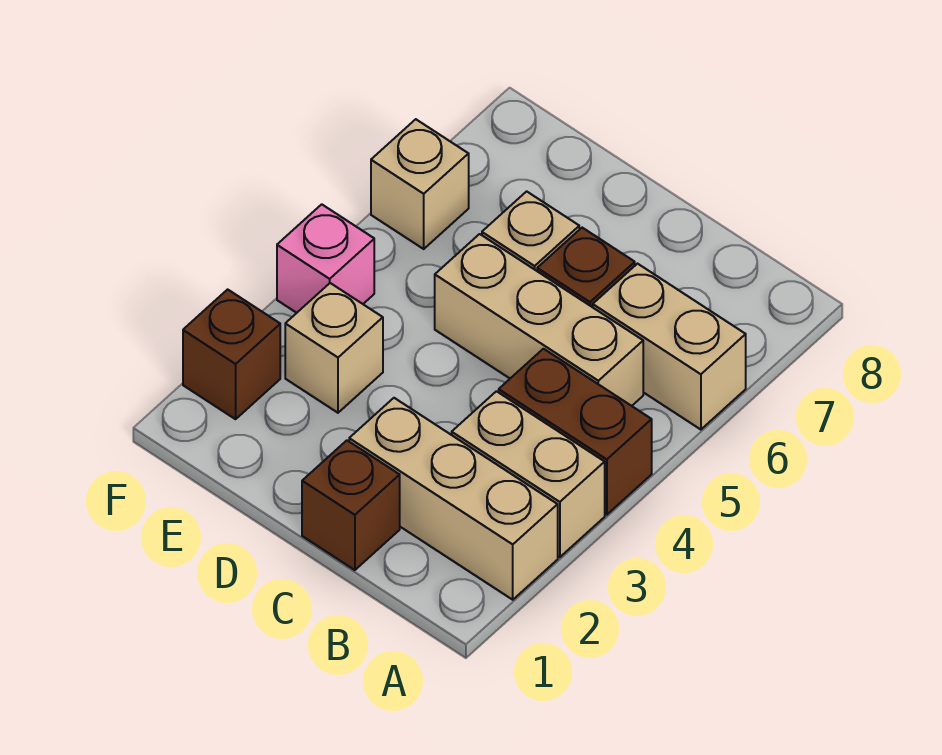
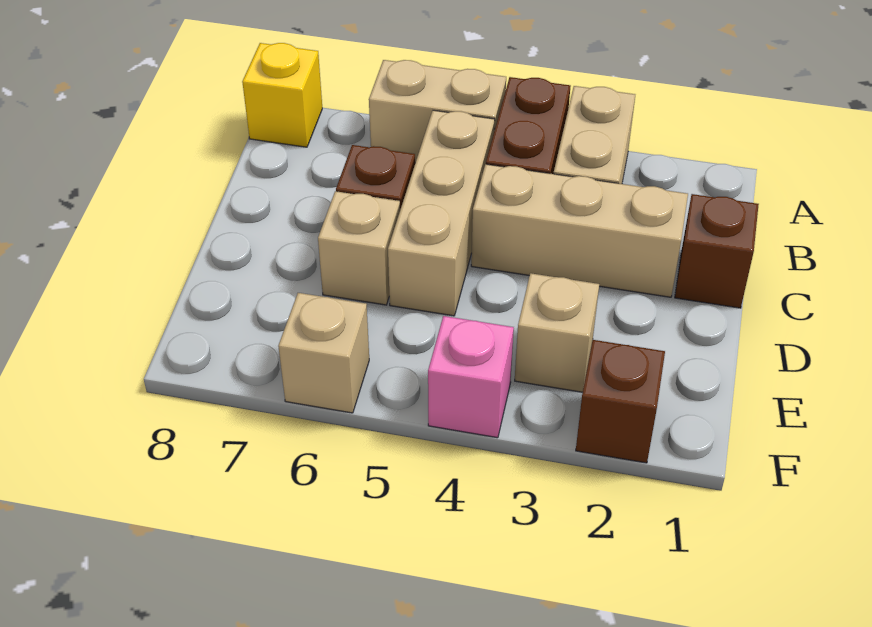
tan brick A2:C2 level 1 -> tan brick C2:C4 level 1
tan brick A6:B6 level 1 -> tan brick A5:A6 level 1
none -> yellow brick A8 level 1

